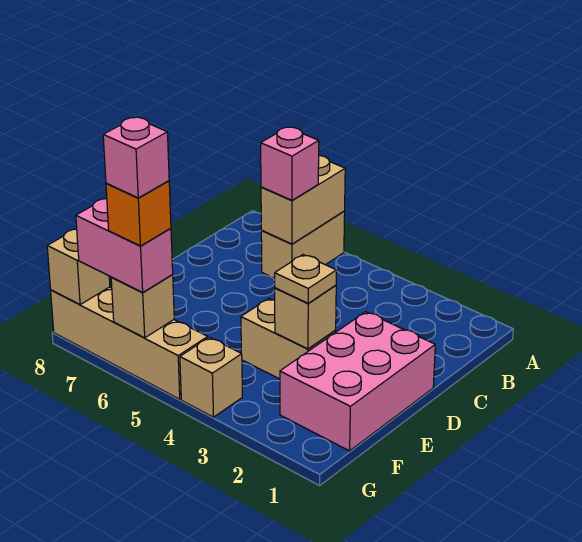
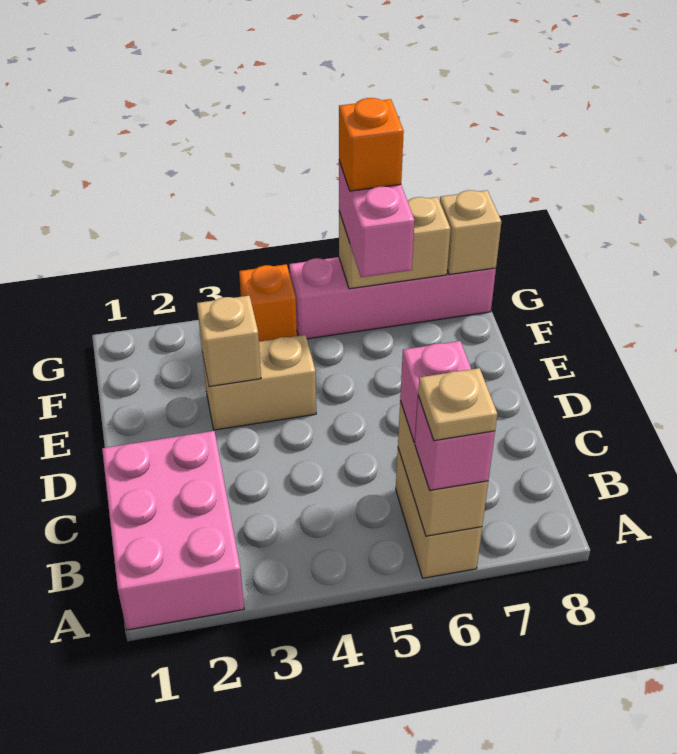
pink brick D1:F2 level 1 -> pink brick A1:C2 level 1
tan plate E3 level 3 -> tan plate A6 level 4
tan brick G4 level 1 -> orange brick G4 level 1
tan brick G5:G8 level 1 -> pink brick G5:G8 level 1
tan brick G6 level 2 -> tan brick G6:G7 level 2
pink brick G6:G7 level 3 -> pink brick F6:G6 level 3
pink brick G6 level 5 -> pink brick A6 level 3

